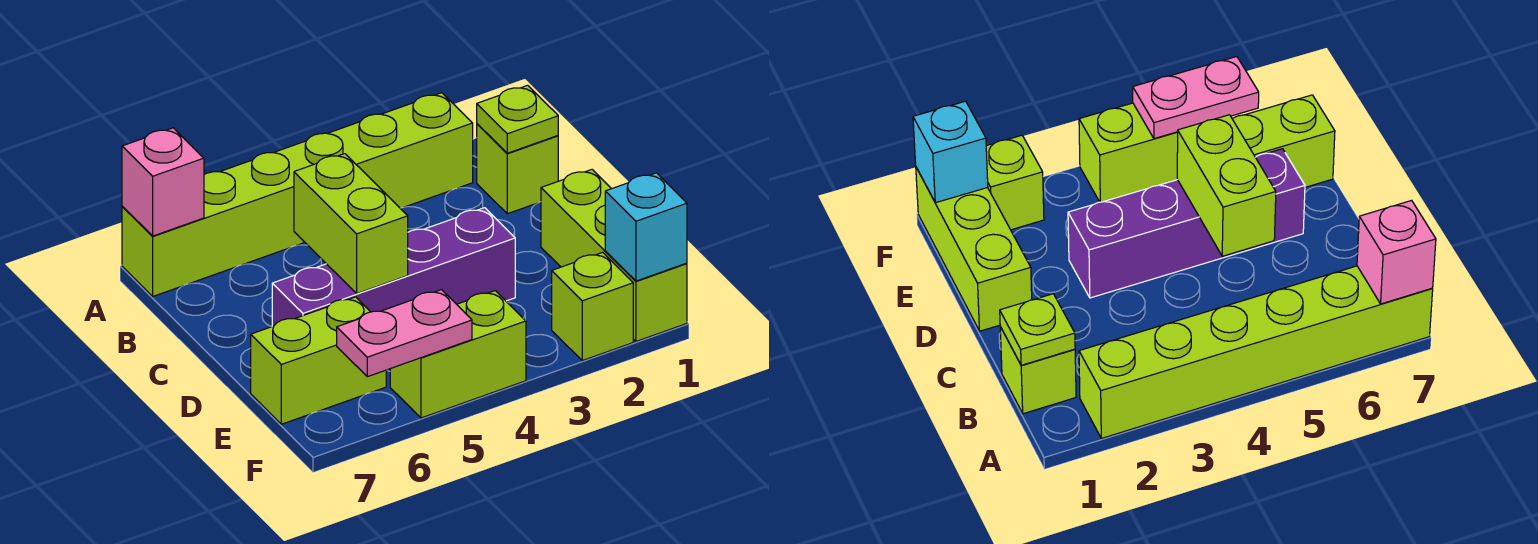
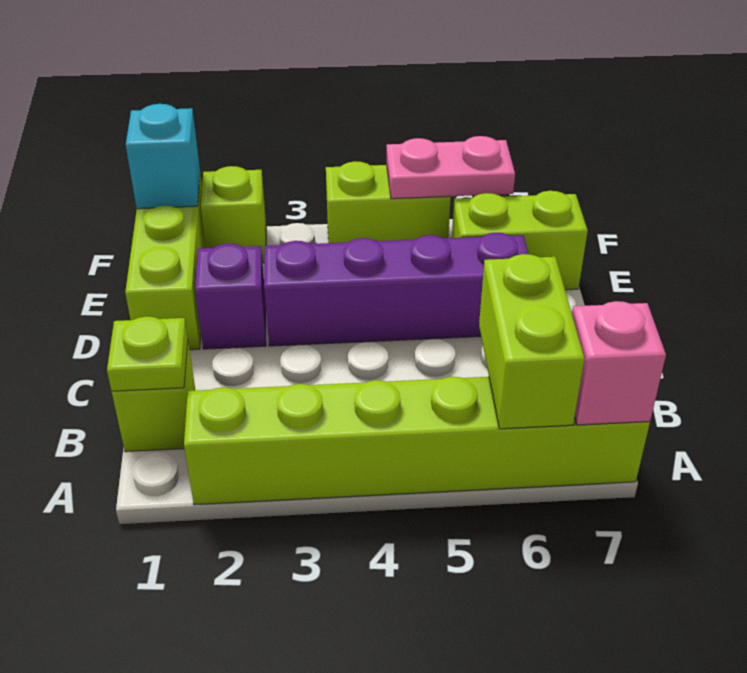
lime brick C5:D5 level 2 -> lime brick A6:B6 level 2
none -> purple brick D2 level 1

